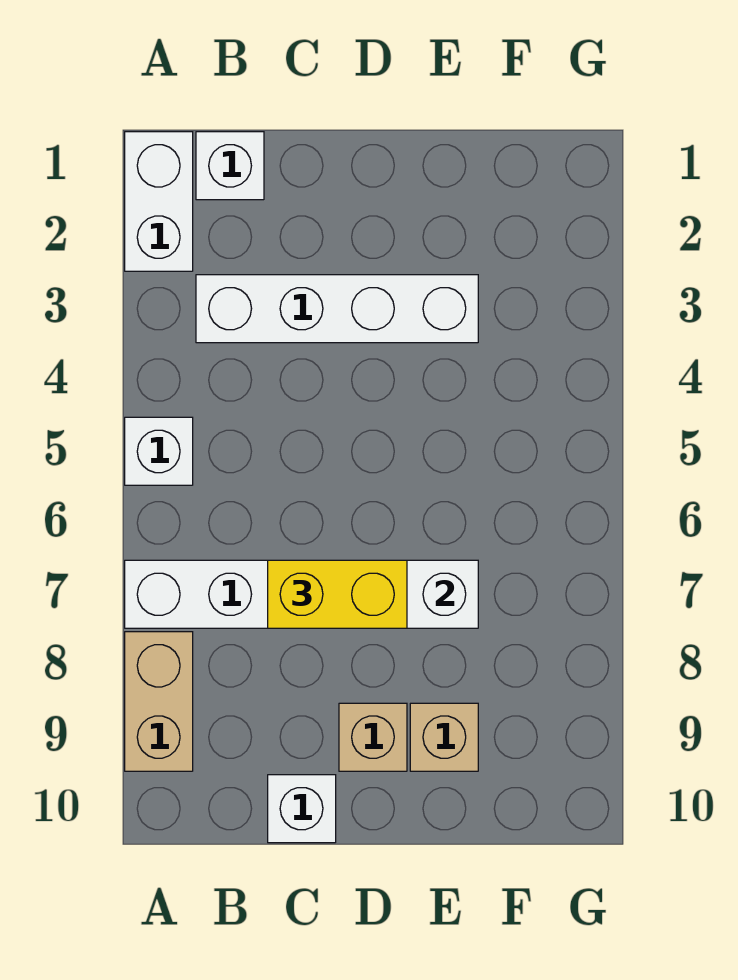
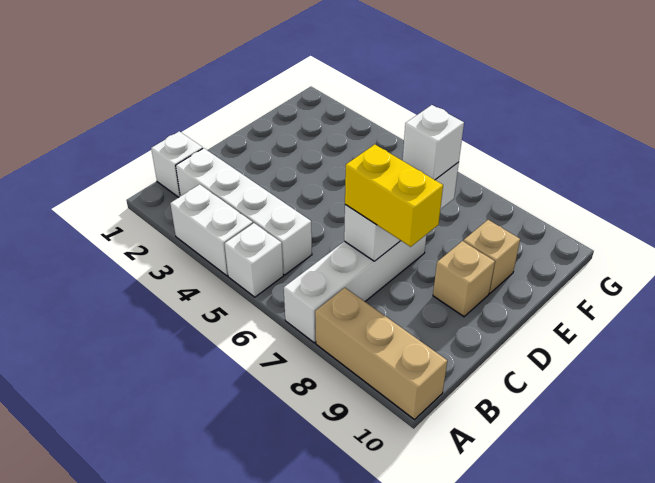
white brick A1:A2 level 1 -> white brick A3:A4 level 1
tan brick A8:A9 level 1 -> tan brick A8:A10 level 1
white brick B3:E3 level 1 -> white brick B2:B5 level 1
yellow brick C7:D7 level 3 -> yellow brick C7:C8 level 3
white brick C10 level 1 -> white brick E7 level 3

